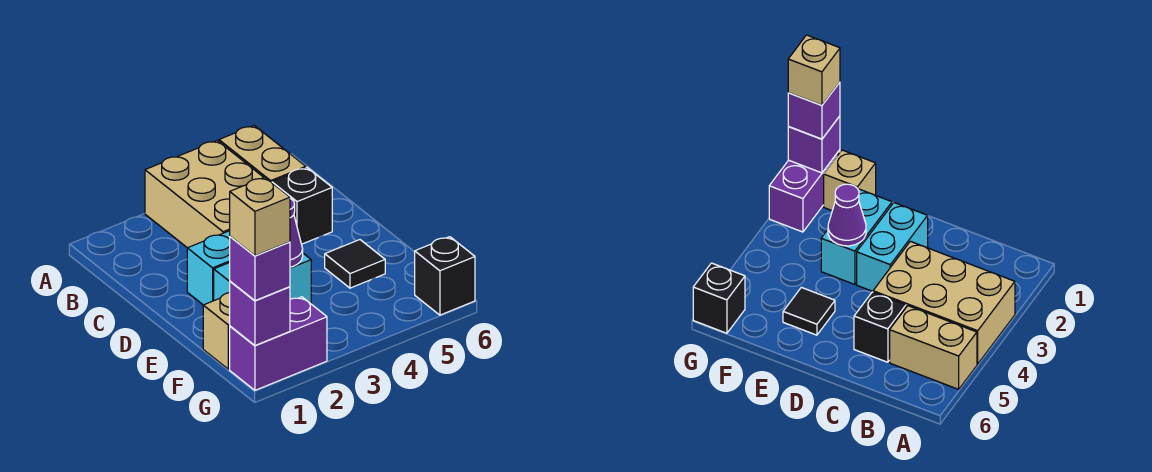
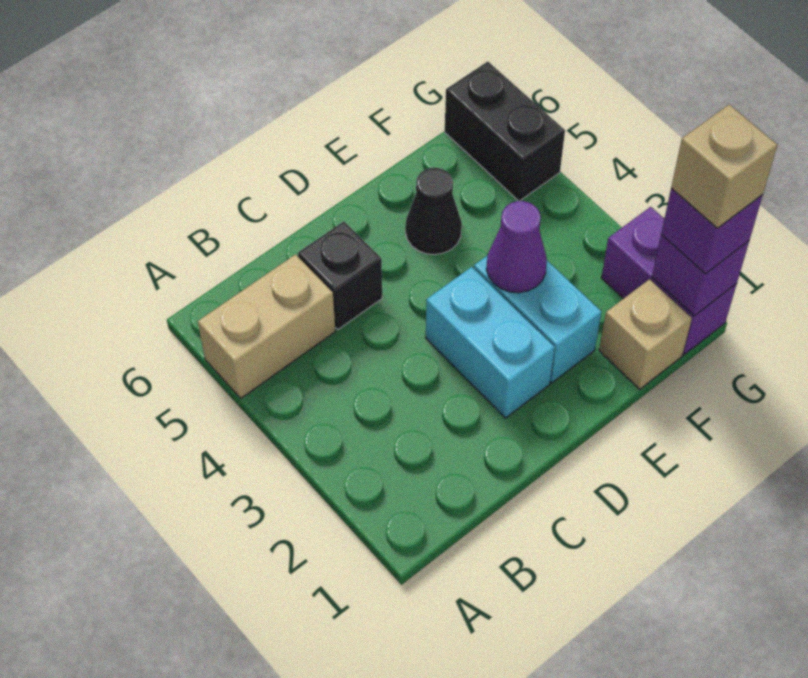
tan brick A3:C4 level 1 -> none
black tile E5 level 1 -> black cone E5 level 1
black brick G6 level 1 -> black brick G5:G6 level 1

